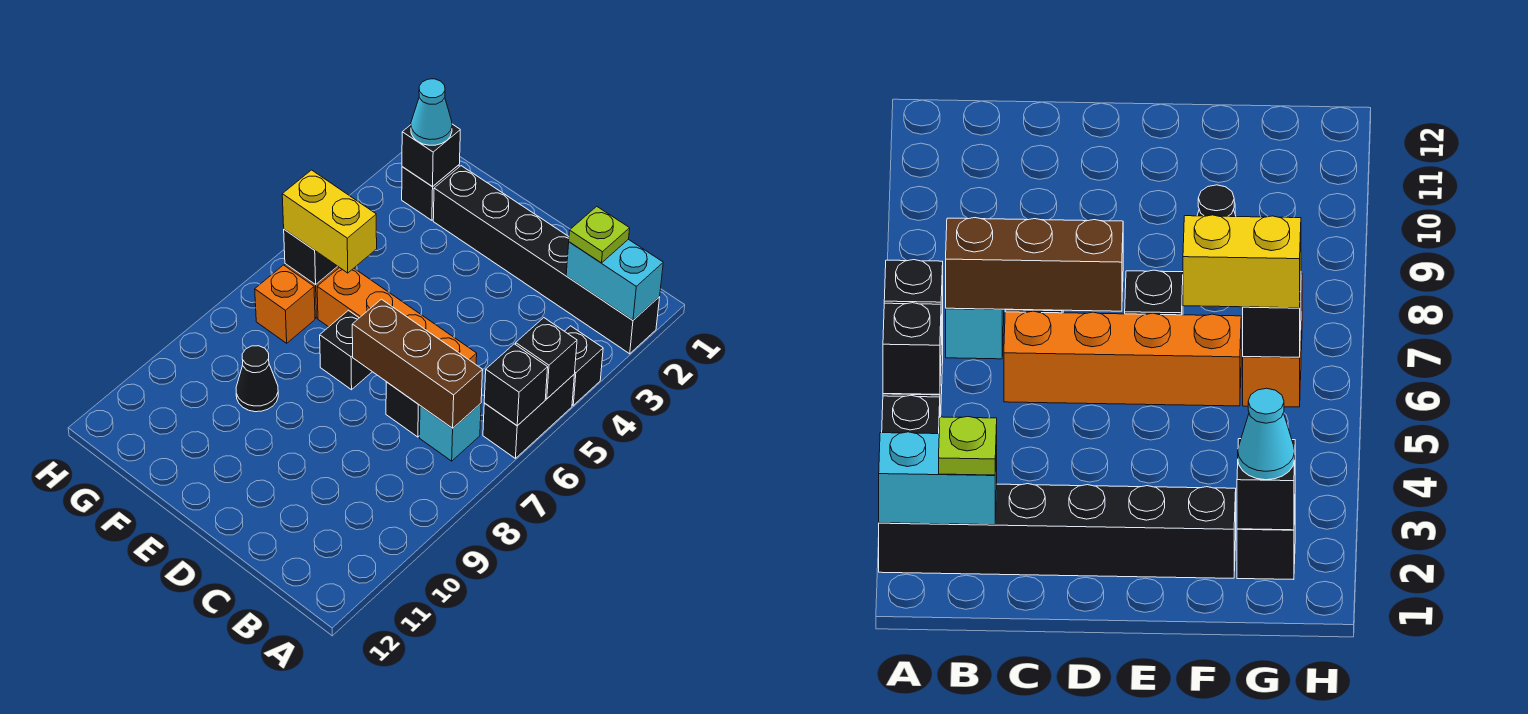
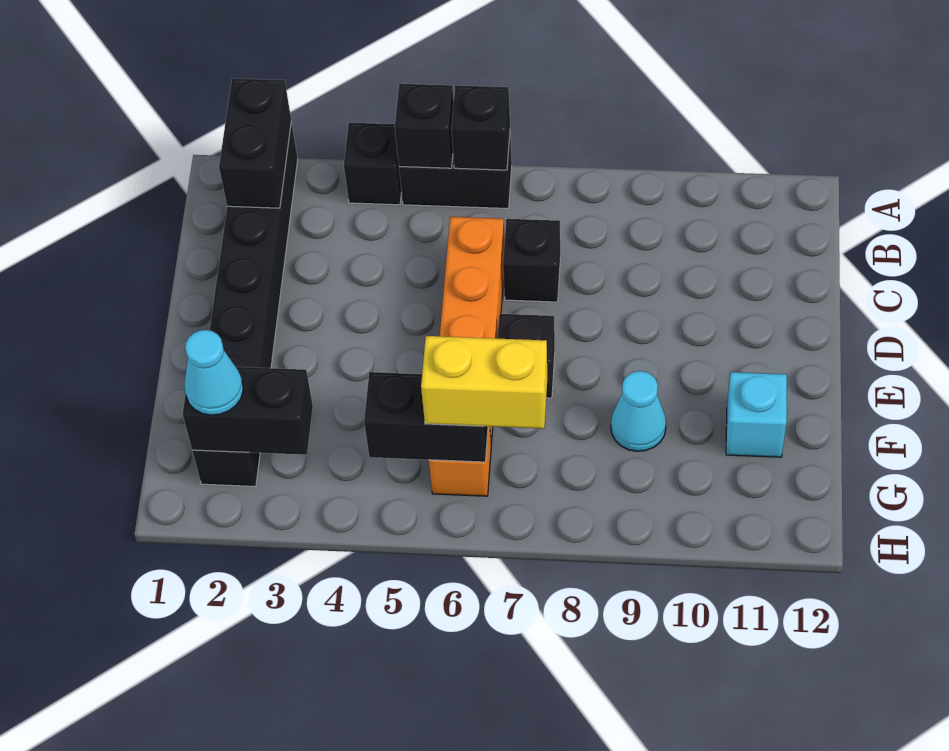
cyan brick A2:B2 level 2 -> black brick A2:B2 level 2
lime plate B2 level 3 -> none
cyan brick B7 level 1 -> cyan brick F11 level 1
brown brick B7:D7 level 2 -> none
yellow brick F6:G6 level 3 -> yellow brick G6:G7 level 3
black cone F9 level 1 -> cyan cone F9 level 1
black brick G2 level 2 -> black brick G2:G3 level 2
black brick G6 level 2 -> black brick G5:G6 level 2
orange brick G7 level 1 -> none

